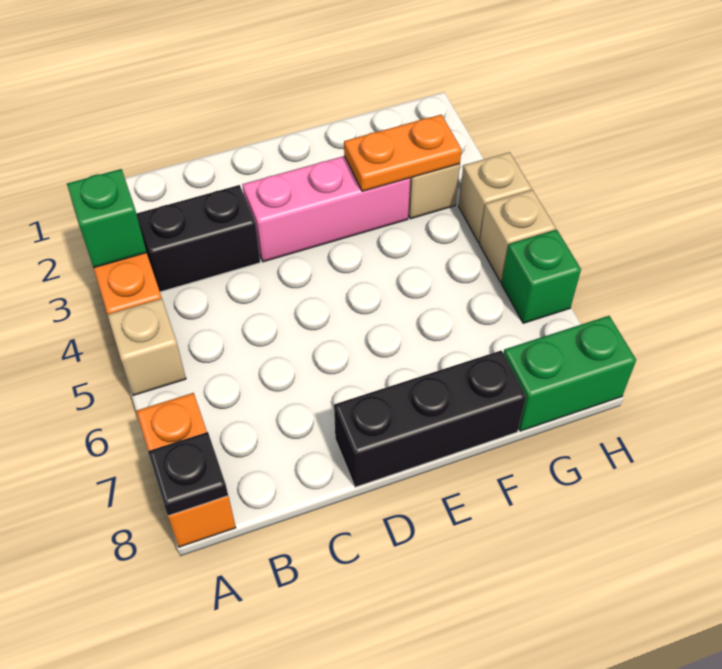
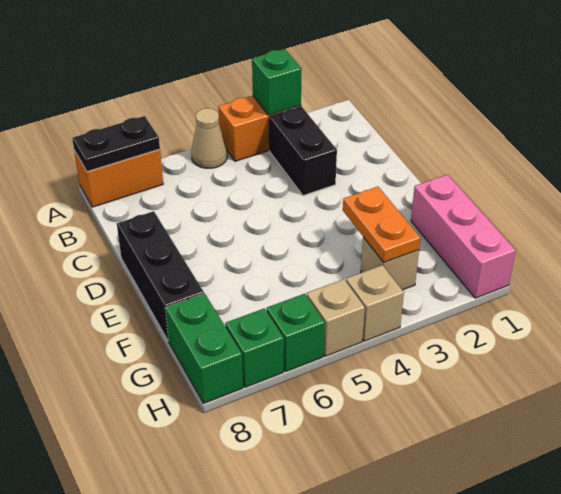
tan brick A5 level 1 -> tan cone A5 level 1
black plate A8 level 2 -> black plate A7:A8 level 2
pink brick D3:F3 level 1 -> pink brick F1:H1 level 1
none -> green brick H7 level 1

